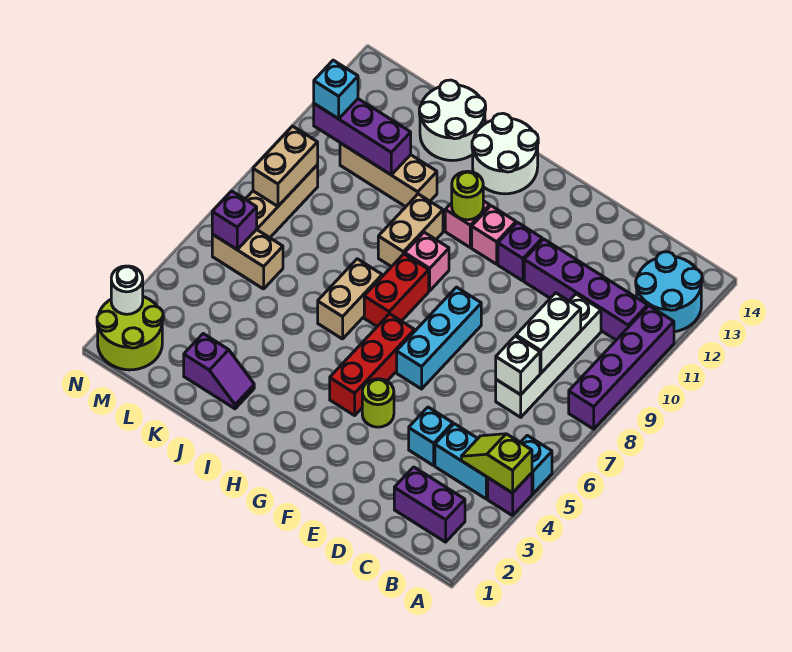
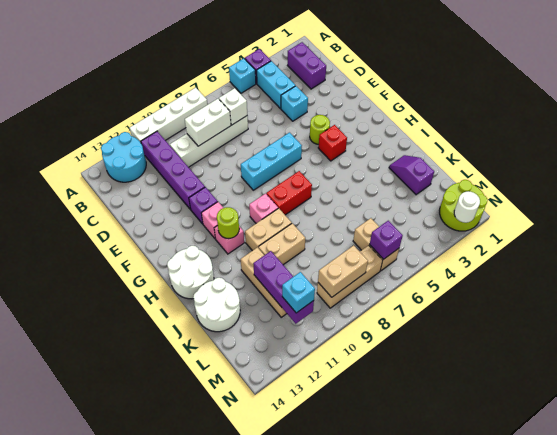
lime slope A4:B4 level 2 top A -> none
purple brick A8:A11 level 1 -> white brick A8:A11 level 1
red brick G4:G6 level 1 -> red brick G4 level 1
tan brick I6:I7 level 1 -> tan brick J9:J10 level 1

